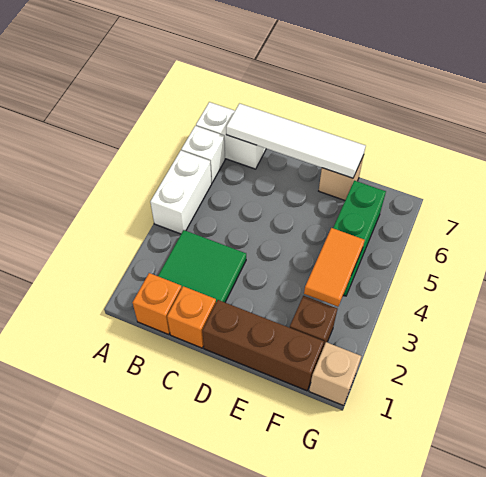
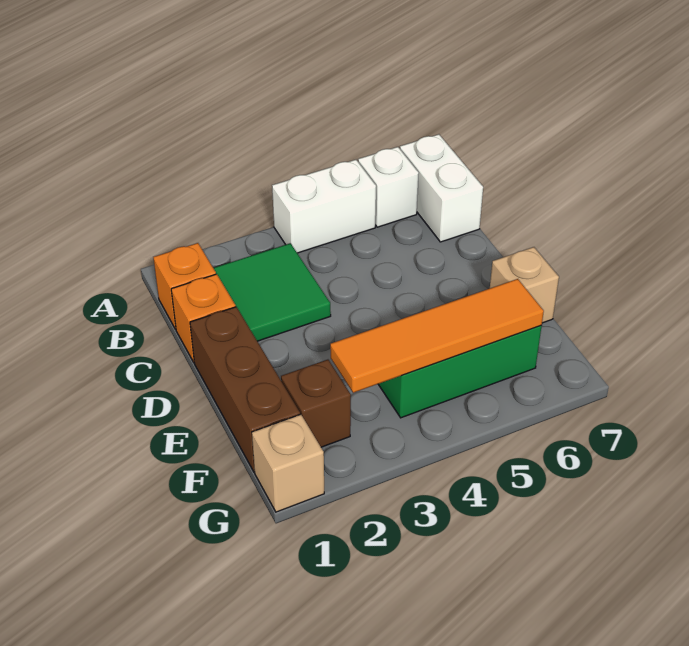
white tile B7:E7 level 2 -> none
orange tile F3:F4 level 2 -> orange tile F3:F6 level 2

